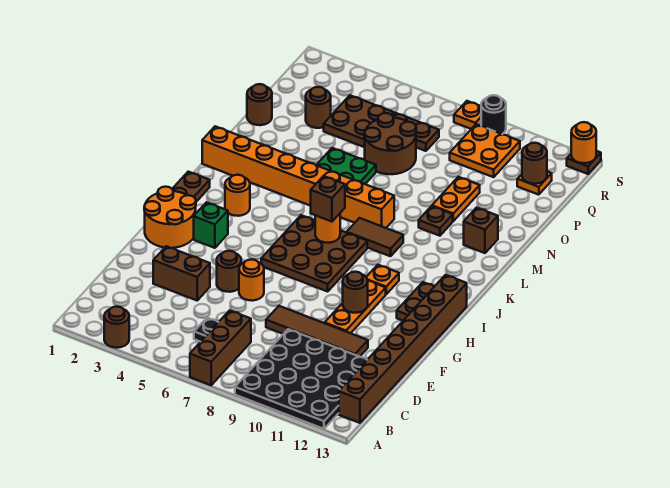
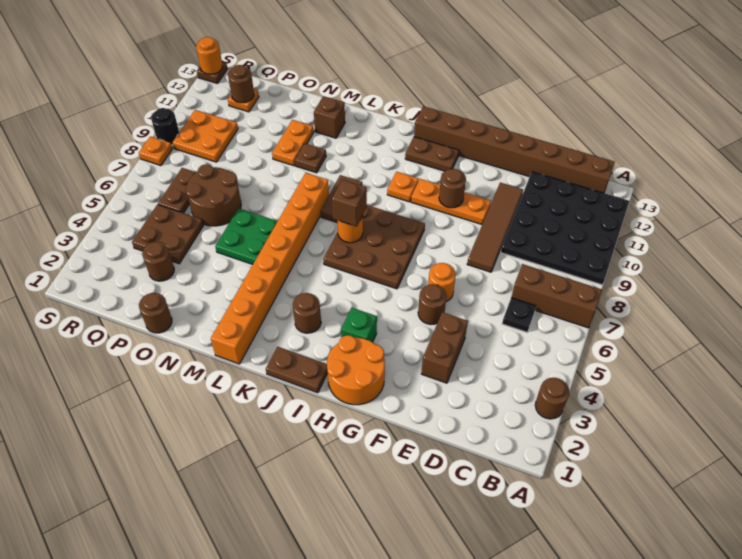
orange round brick J3 level 1 -> brown round brick J3 level 1
orange plate N10:O10 level 1 -> orange plate N10:N11 level 1

